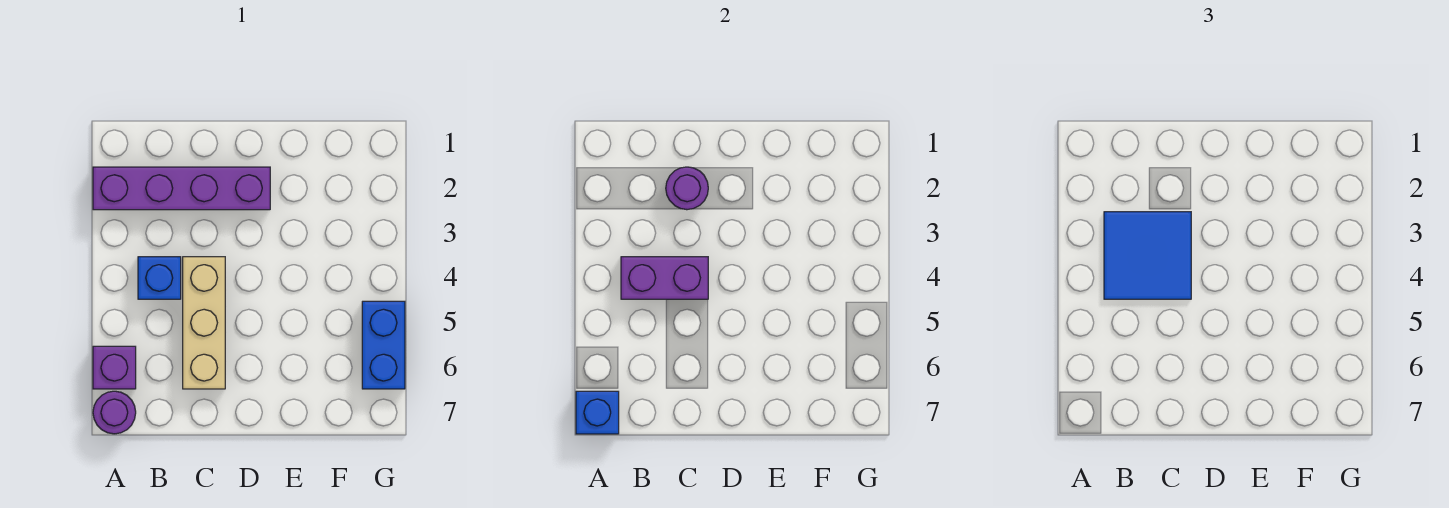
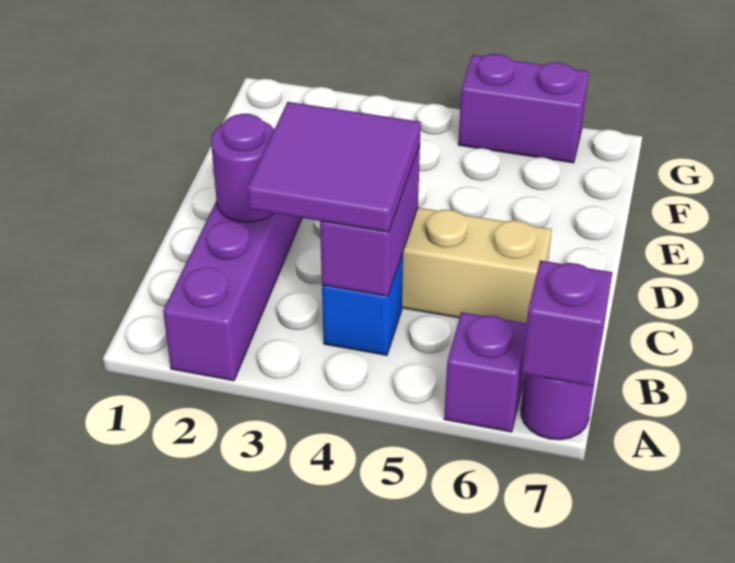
blue brick A7 level 2 -> purple brick A7 level 2
blue tile B3:C4 level 3 -> purple tile B3:C4 level 3
blue brick G5:G6 level 1 -> purple brick G5:G6 level 1

